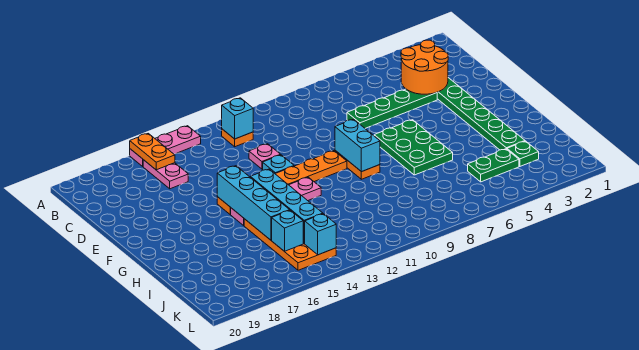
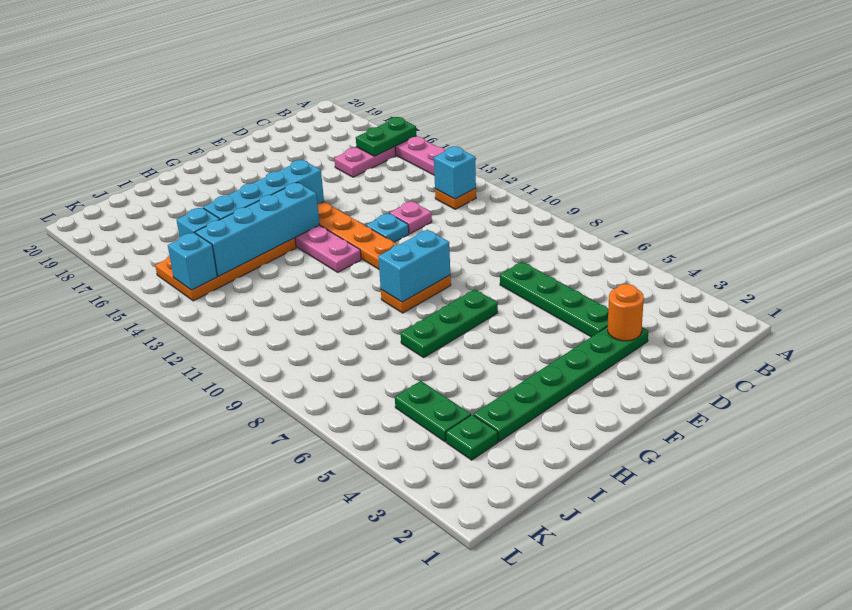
orange plate A16:B16 level 2 -> green plate A16:B16 level 2
orange round brick C3:D4 level 2 -> orange round brick D3 level 2
green plate F6:H7 level 1 -> green plate F7:H7 level 1

